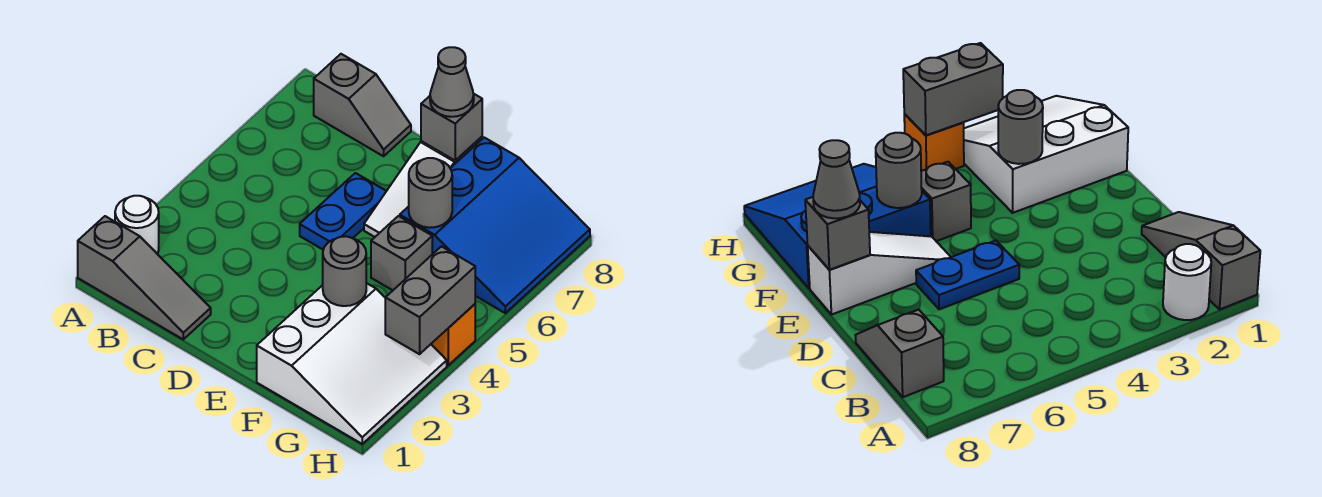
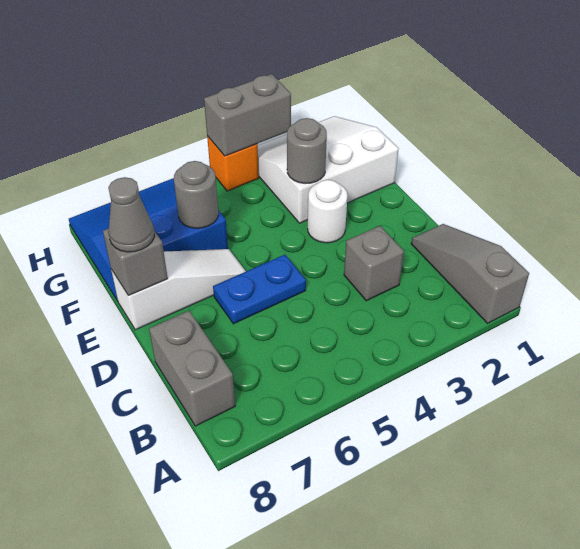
white round brick A2 level 1 -> white round brick E3 level 1
grey slope B8:C8 level 1 top B -> grey brick B8:C8 level 1
grey brick F5 level 1 -> grey brick C3 level 1

